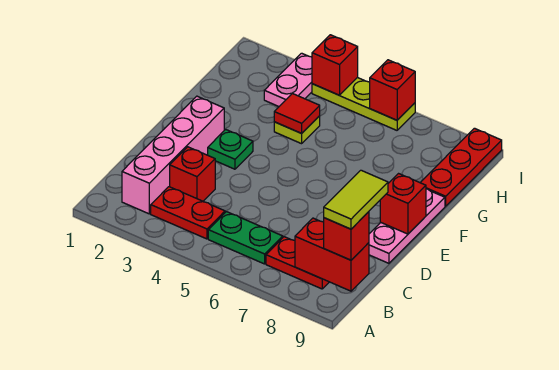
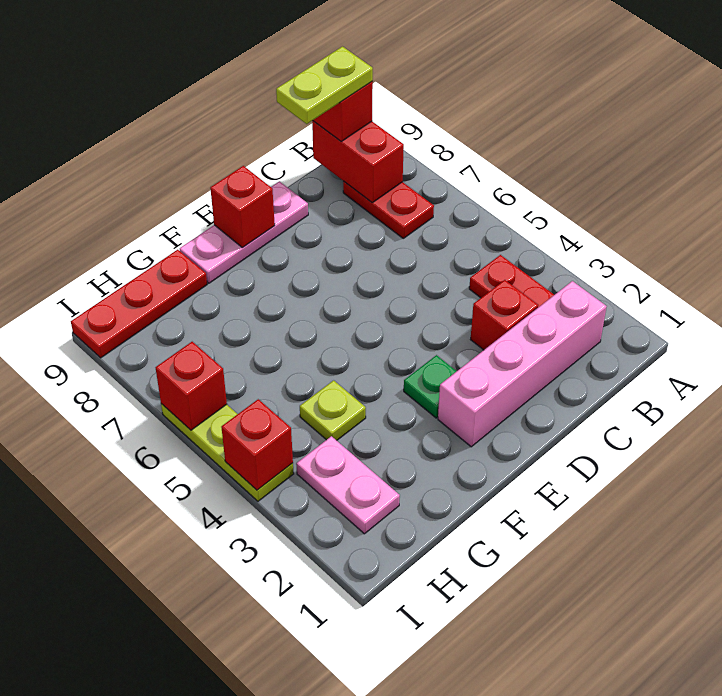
green plate B5:B6 level 1 -> none
lime tile B9:C9 level 4 -> lime plate B9:C9 level 4
red tile G4 level 2 -> none
pink plate H3:I3 level 1 -> pink plate H2:H3 level 1

